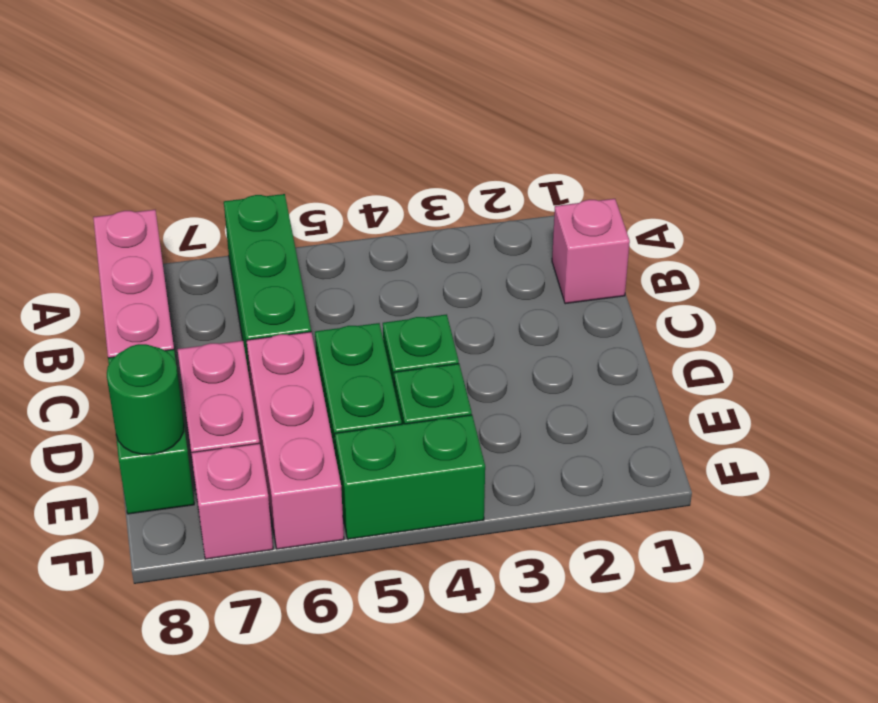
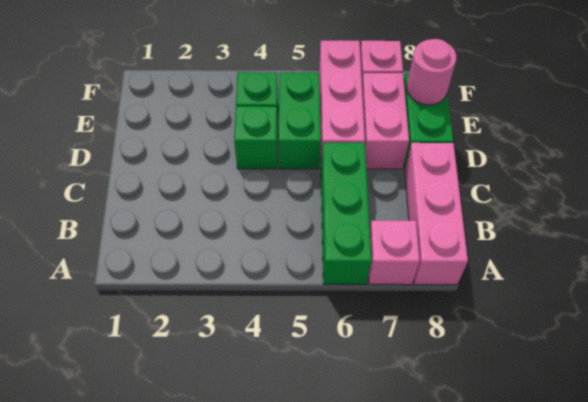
pink brick B1 level 1 -> pink brick A7 level 1
green round brick E8 level 2 -> pink round brick E8 level 2
green brick F4:F5 level 1 -> none

